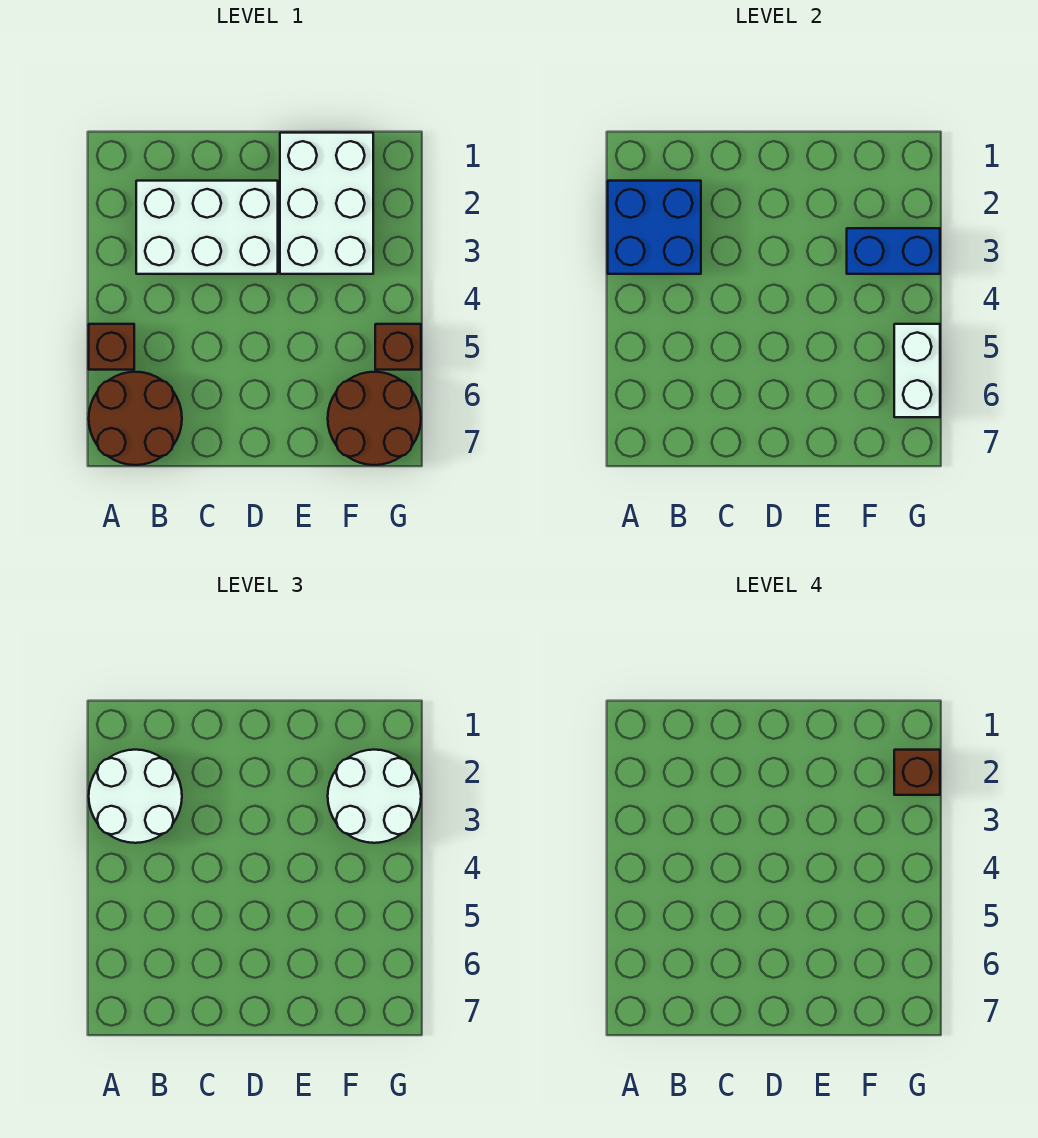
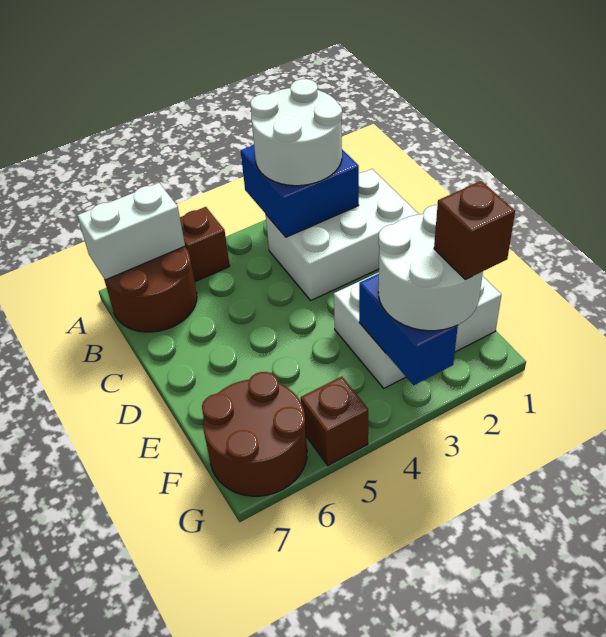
white brick B2:D3 level 1 -> white brick B1:C3 level 1
white brick G5:G6 level 2 -> white brick A6:A7 level 2

